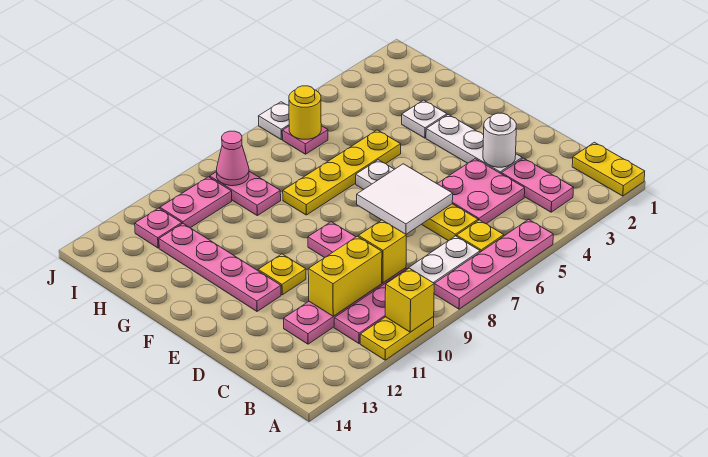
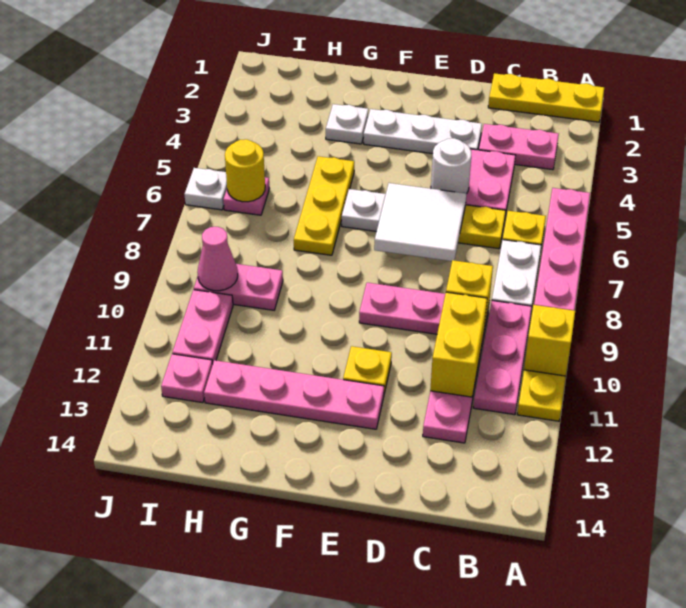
yellow plate A1:B1 level 1 -> yellow plate A1:C1 level 1
white round brick D3 level 2 -> white round brick D5 level 2
yellow plate G5:G8 level 1 -> yellow plate G5:G7 level 1

